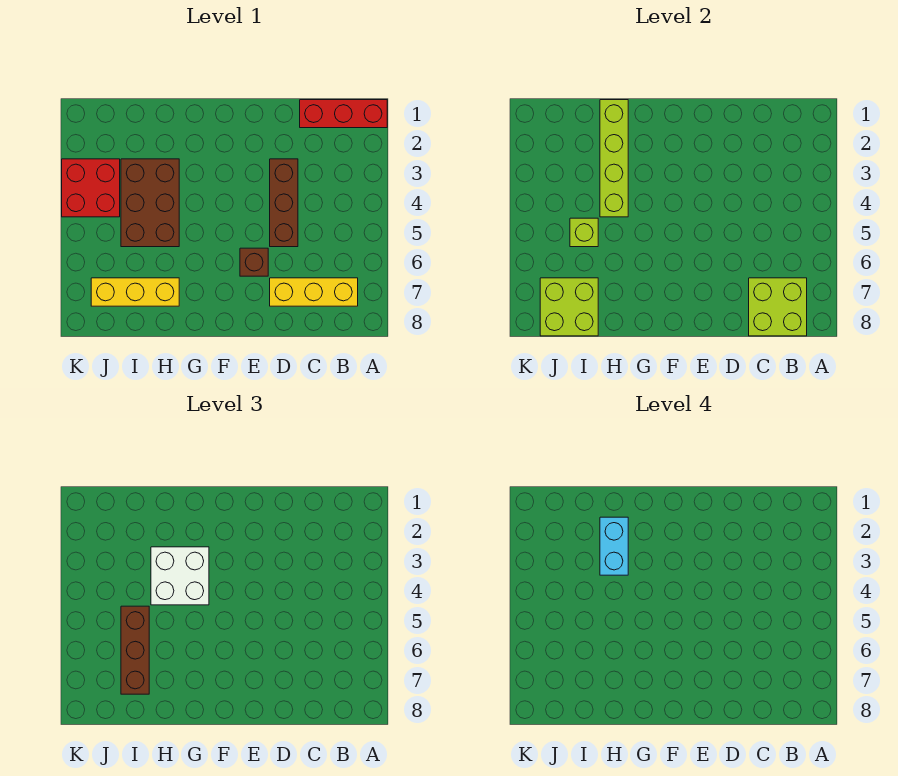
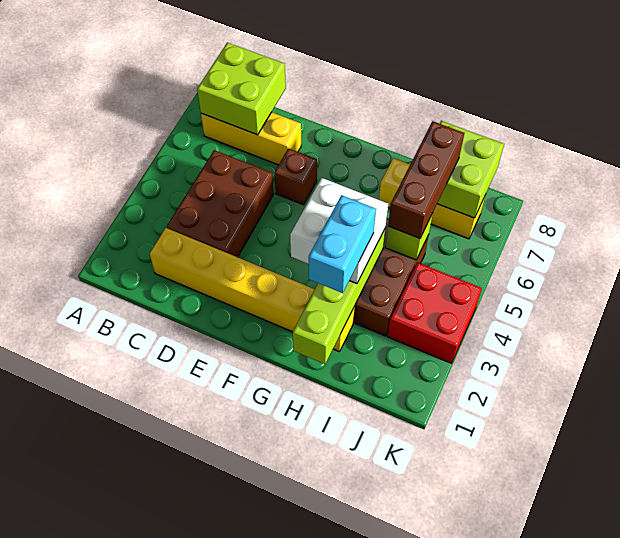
red brick A1:C1 level 1 -> none
none -> yellow brick C2:H2 level 1
brown brick D3:D5 level 1 -> brown brick C3:D5 level 1

